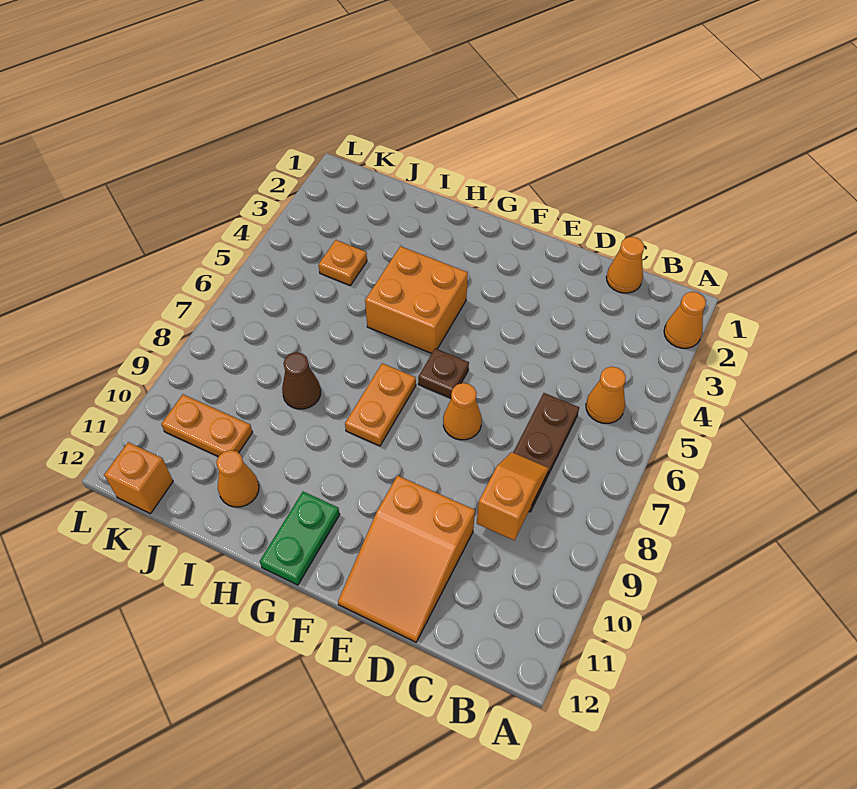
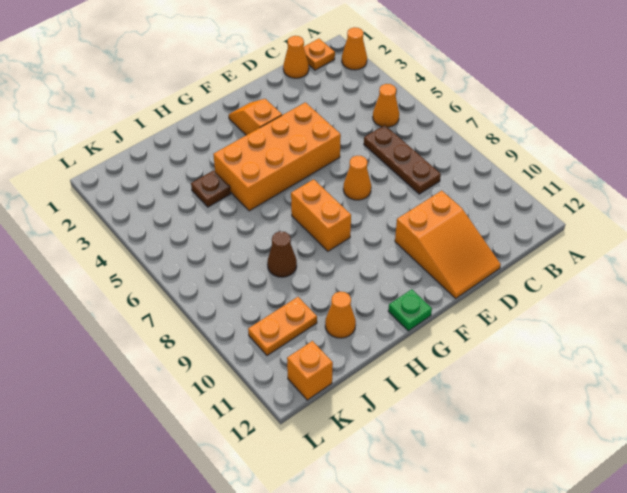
orange slope C8:C9 level 2 top 9 -> orange slope F2:F3 level 1 top 3
brown plate F6 level 1 -> brown plate I4 level 1
orange brick G4:H5 level 1 -> orange brick E4:H5 level 1
orange plate G7:G8 level 1 -> orange brick G7:G8 level 1
green plate G11:G12 level 1 -> green plate G12 level 1
orange plate J4 level 1 -> orange plate B1 level 1

